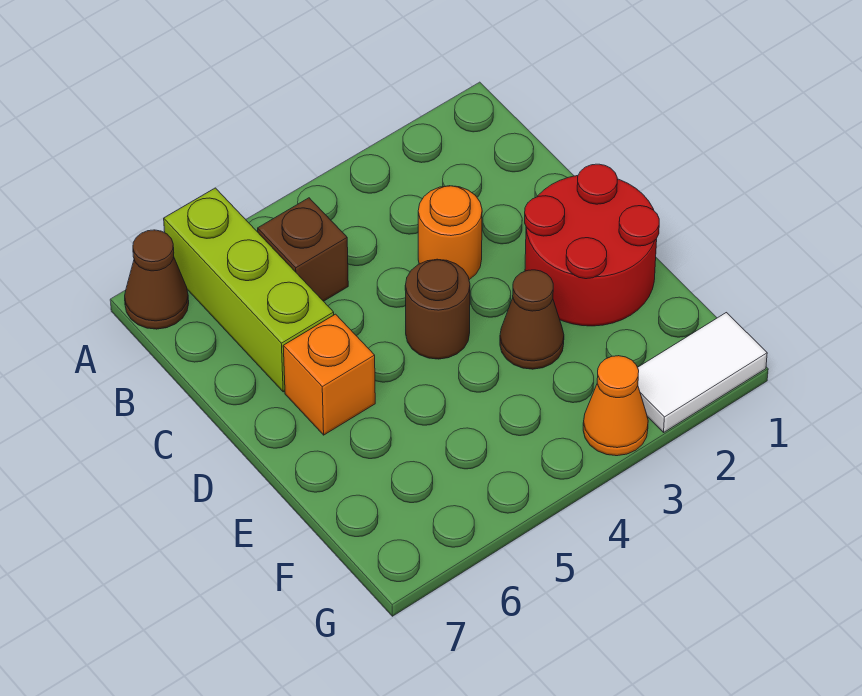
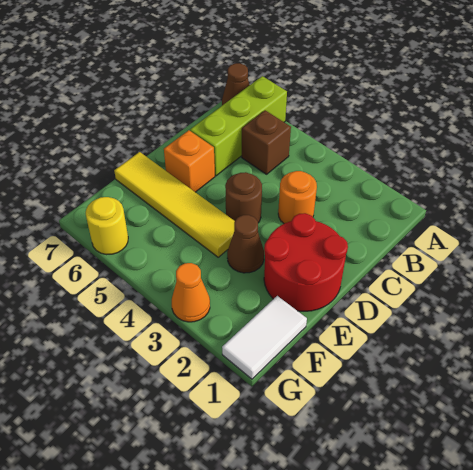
none -> yellow tile E4:E7 level 1
white tile G1:G2 level 1 -> white tile F1:G1 level 1
none -> yellow round brick G6 level 1

